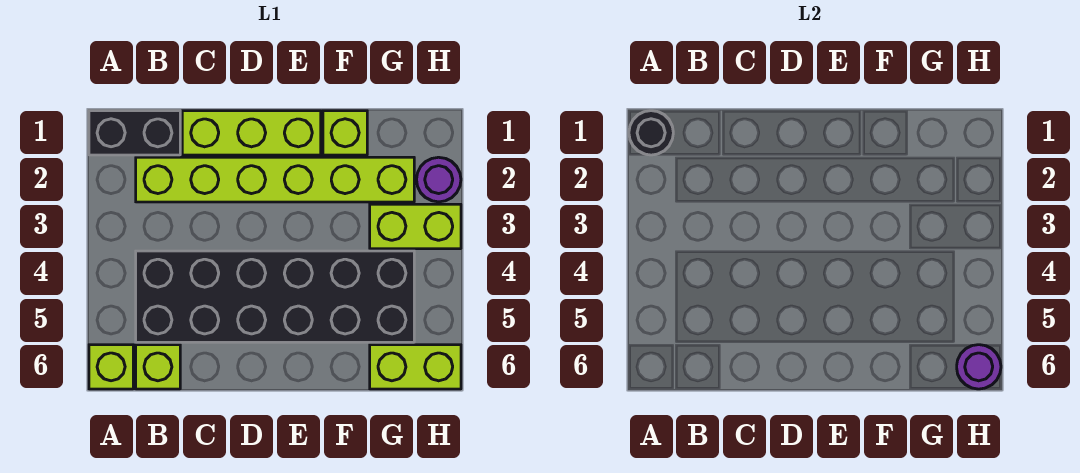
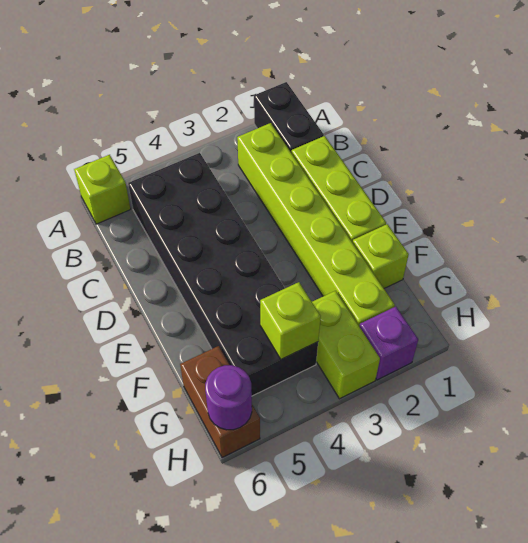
black round brick A1 level 2 -> none
lime brick B6 level 1 -> lime brick G4 level 2
lime brick G6:H6 level 1 -> brown brick G6:H6 level 1
purple round brick H2 level 1 -> purple brick H2 level 1

